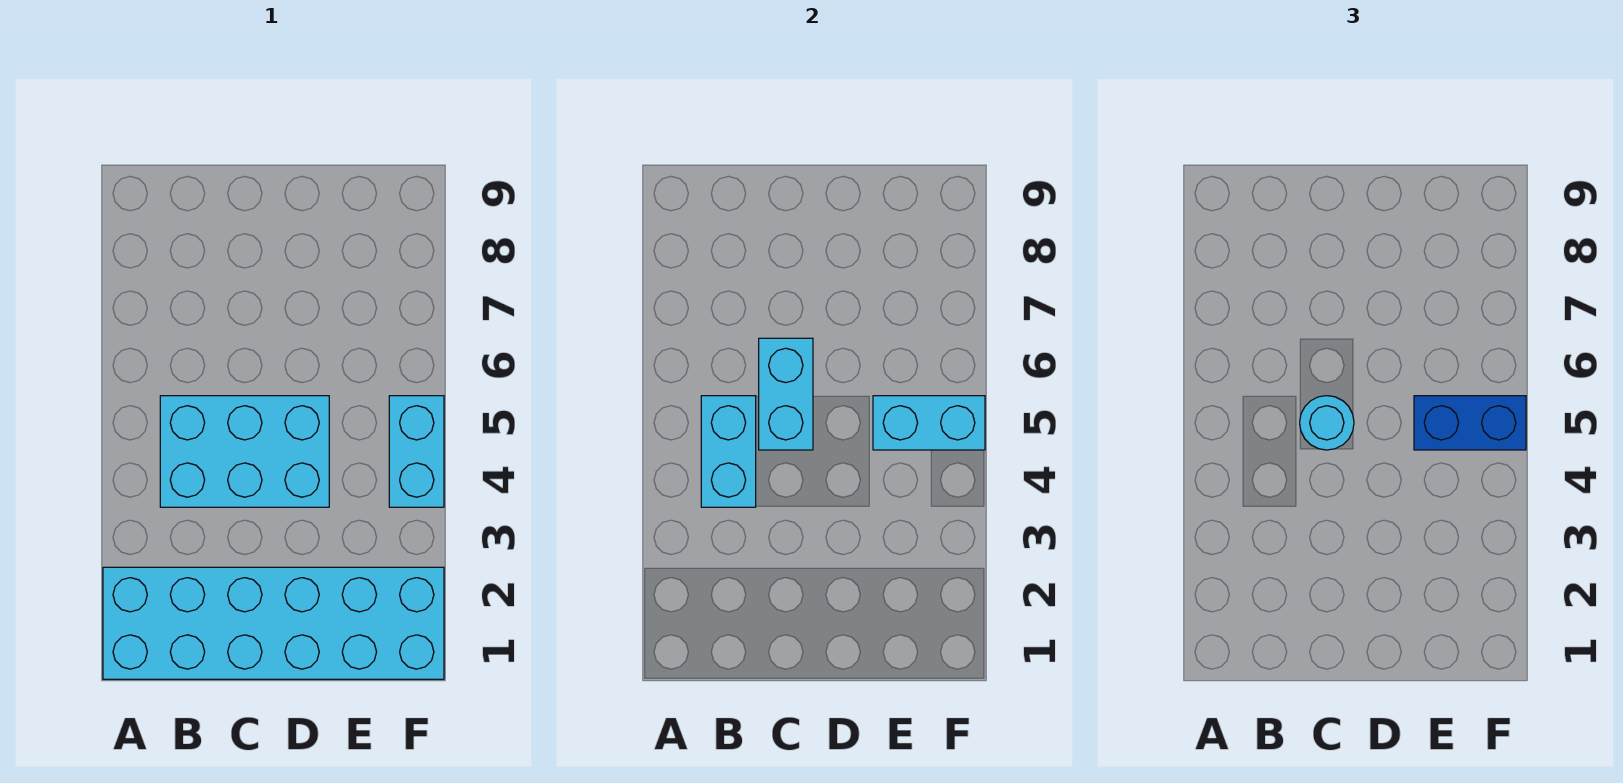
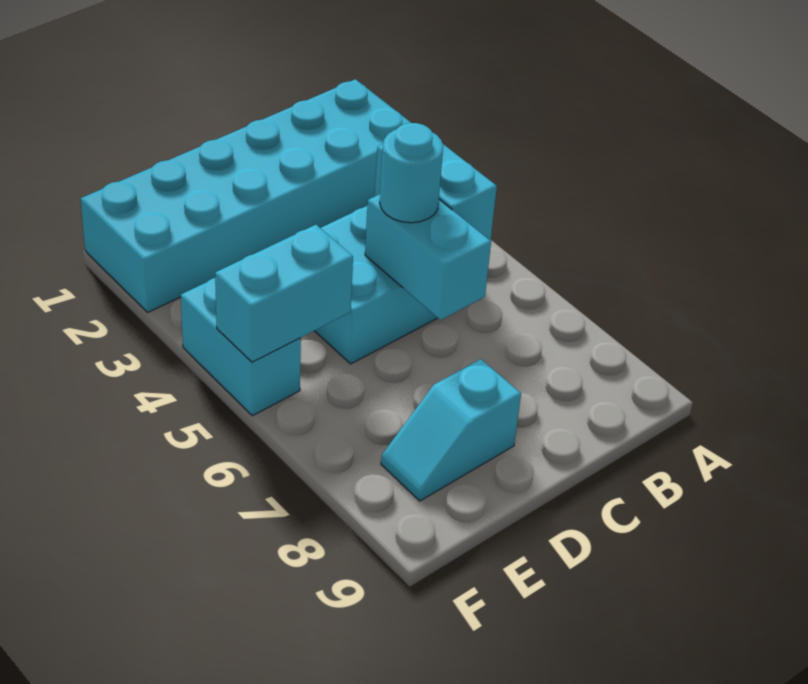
none -> cyan slope D8:E8 level 1 top D
blue brick E5:F5 level 3 -> none

